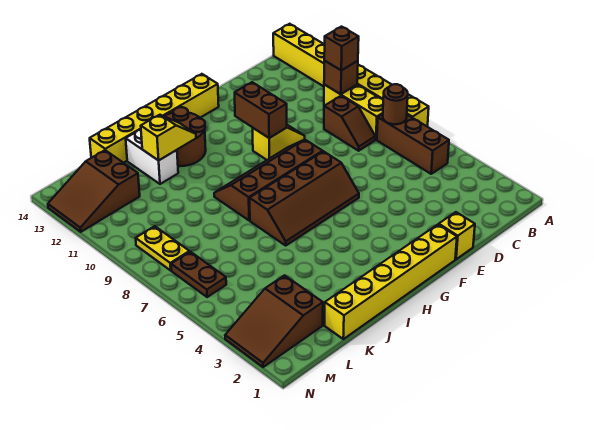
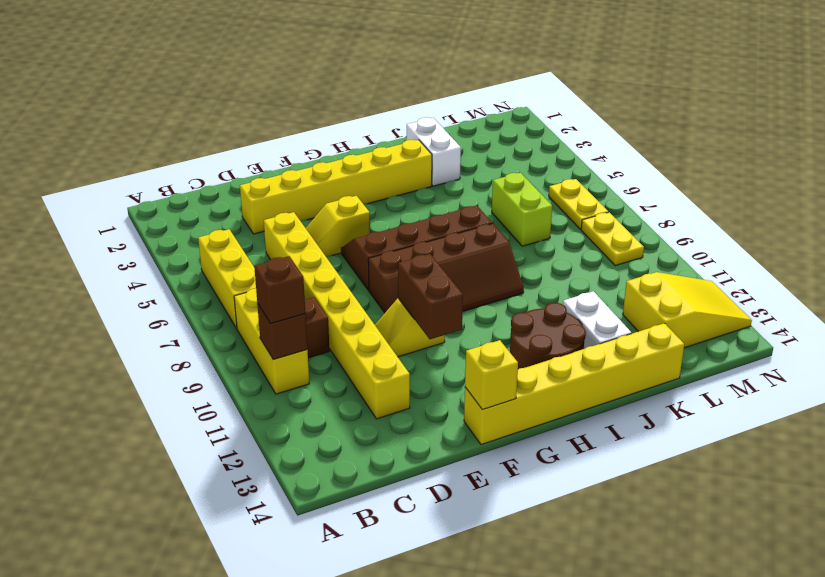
yellow brick A7:A14 level 1 -> yellow brick D5:D12 level 1
brown brick B5:B7 level 1 -> yellow brick B5:B7 level 1
brown round brick B7 level 2 -> none
yellow brick E1 level 1 -> yellow brick F14 level 2
yellow brick F1:K1 level 1 -> yellow brick D3:I3 level 1
yellow slope I12:J12 level 2 top J -> yellow slope E5:F5 level 1 top F
none -> white brick J2:J3 level 1
none -> lime brick K6:K7 level 1
brown slope L2:N3 level 1 top L -> none
brown slope L12:N13 level 1 top L -> yellow slope L12:N13 level 1 top L
brown plate M6:M7 level 1 -> yellow plate M6:M7 level 1

